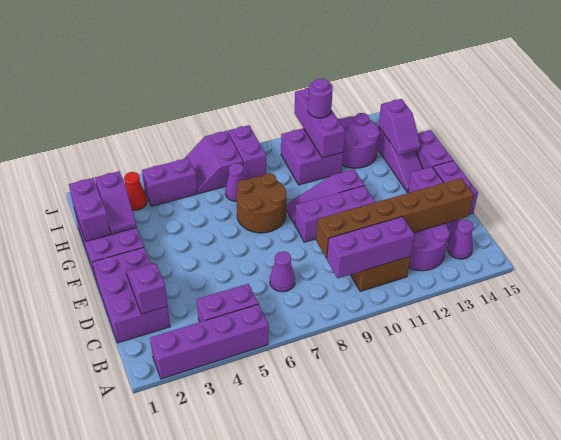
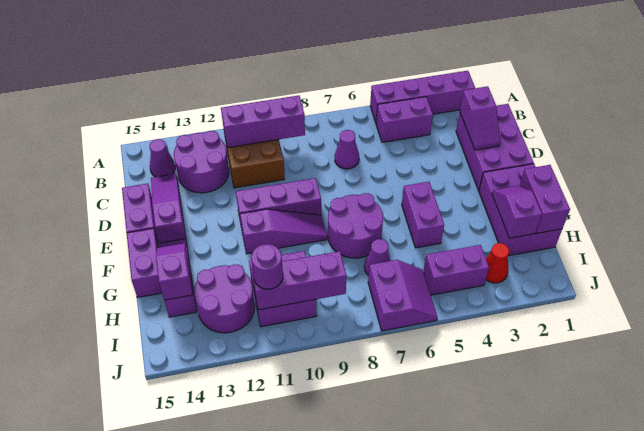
brown brick C9:C14 level 2 -> none
brown round brick F7:G8 level 1 -> purple round brick F7:G8 level 1
purple brick H11:J11 level 2 -> purple brick I9:I11 level 2
purple brick I8:J8 level 1 -> purple brick F5:G5 level 1

